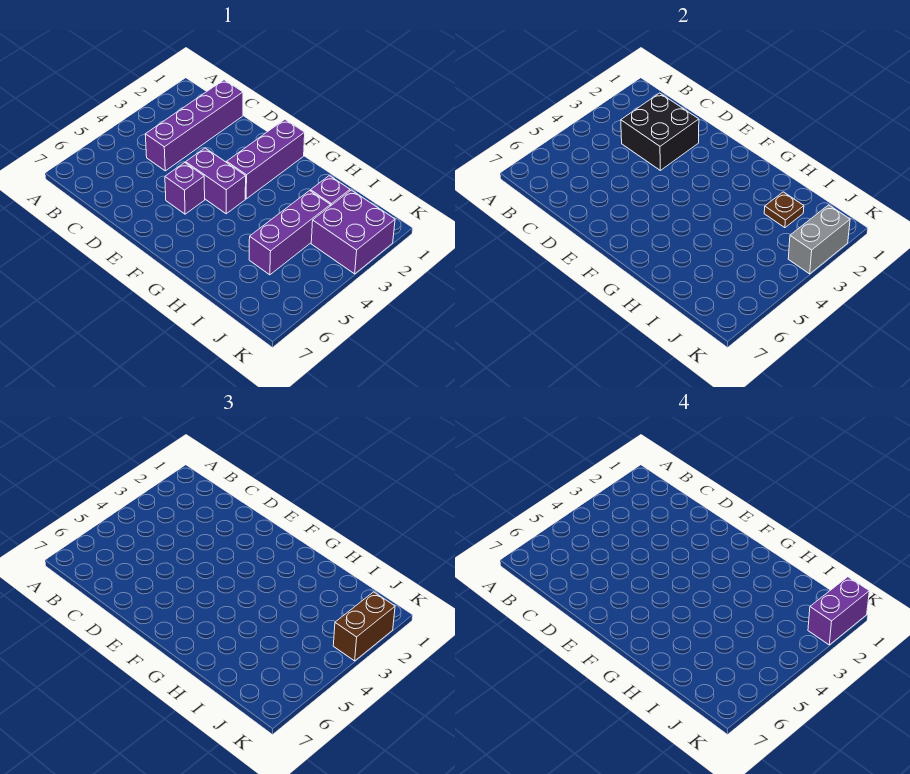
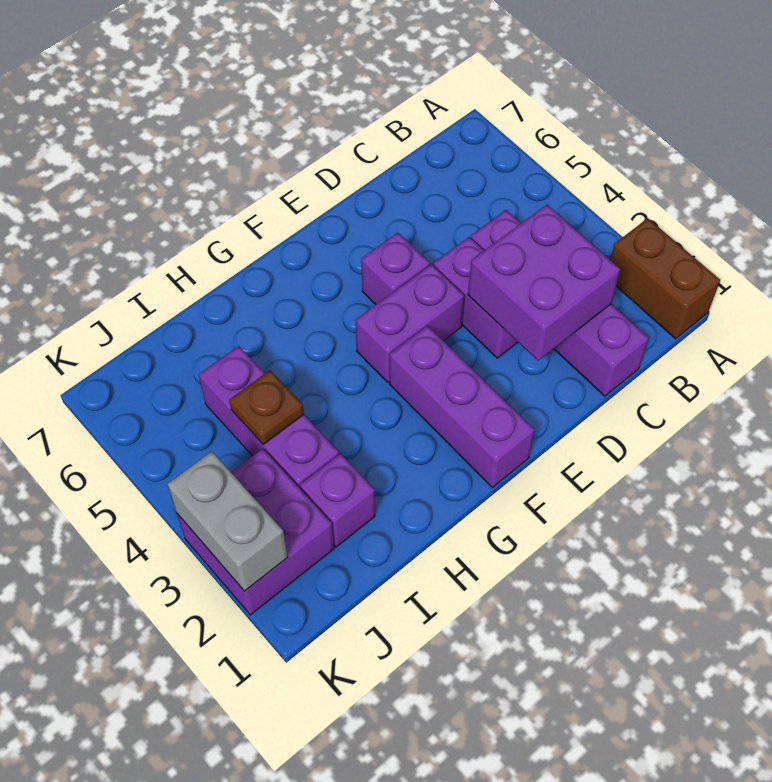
black brick C2:D3 level 2 -> purple brick C2:D3 level 2
brown plate I2 level 2 -> brown plate I4 level 2
purple brick K1:K2 level 4 -> purple brick D3:D4 level 1
brown brick K2:K3 level 3 -> brown brick A1:A2 level 1

